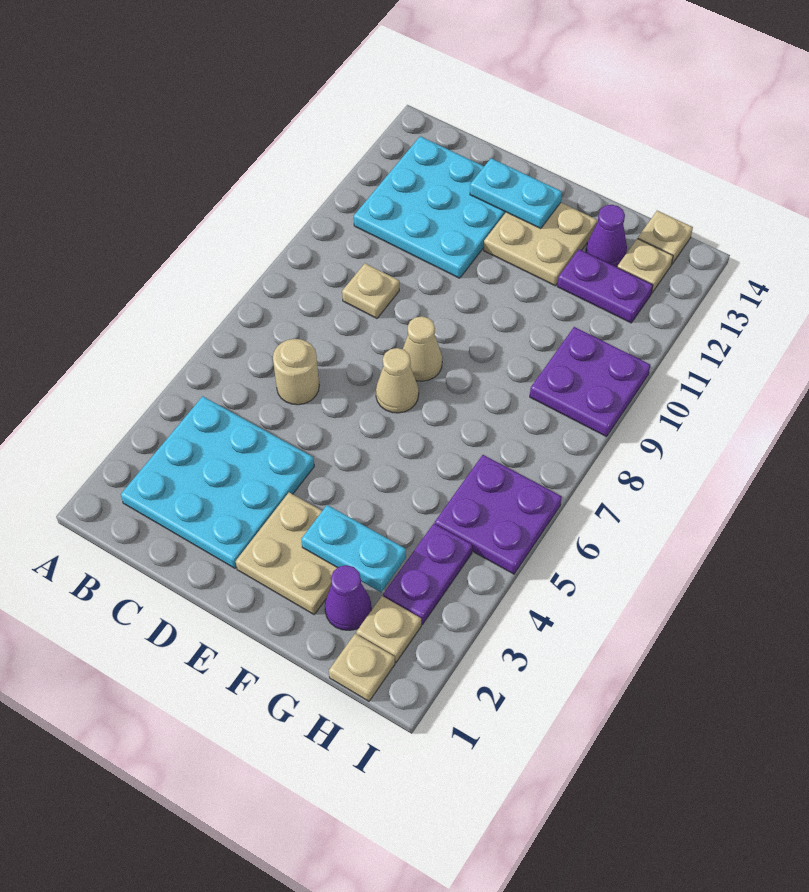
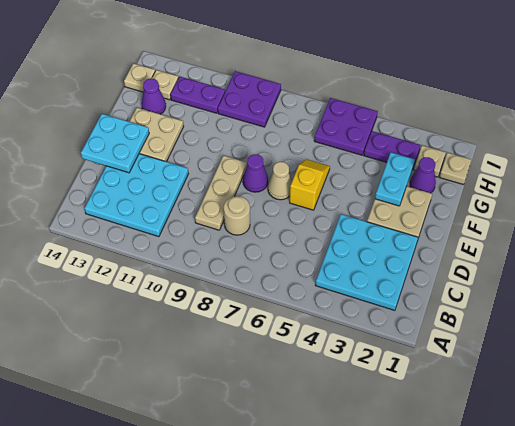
tan round brick C6 level 1 -> tan round brick C8 level 1
tan plate C9 level 1 -> tan plate C9:E9 level 1
cyan plate D13:E13 level 2 -> cyan plate D13:E14 level 2
none -> yellow slope E6:F6 level 1 top E
tan cone E8 level 1 -> purple cone E8 level 1
purple plate G12:H12 level 1 -> purple plate H11:H12 level 1

